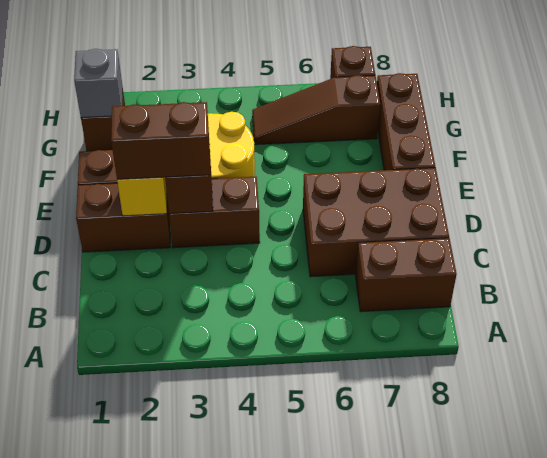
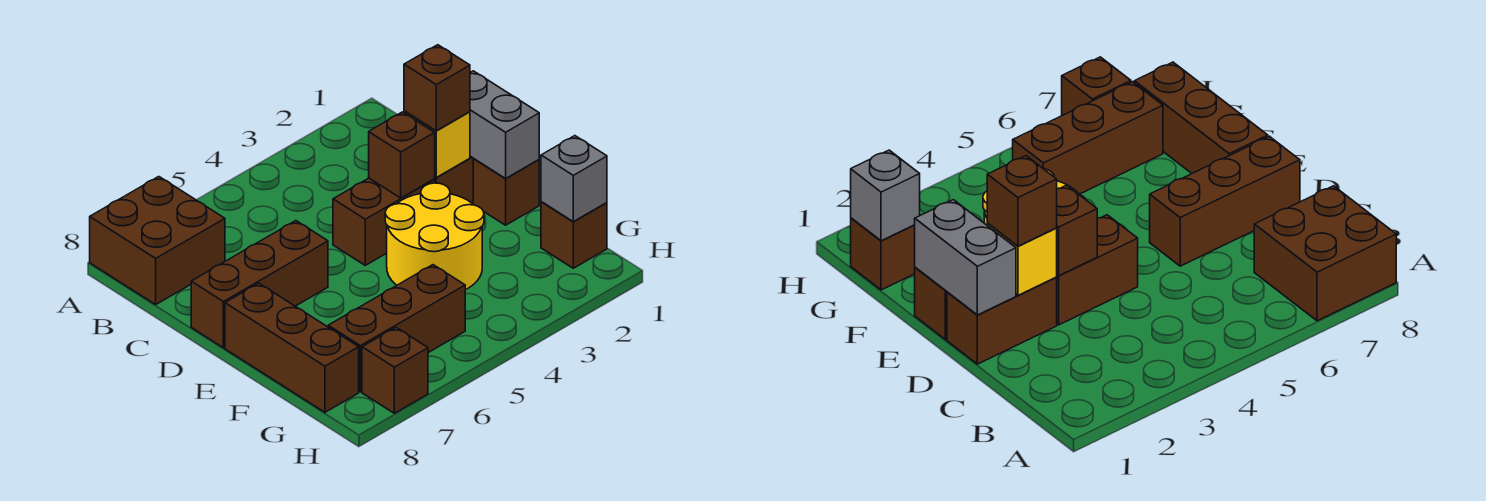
brown brick B7:B8 level 1 -> brown brick A7:B8 level 1
brown brick C6:D8 level 1 -> brown brick D6:D8 level 1
none -> grey brick D1:E1 level 2
brown brick D2:D3 level 3 -> brown brick D2 level 3
brown slope G5:G7 level 1 top 7 -> brown brick G5:G7 level 1

